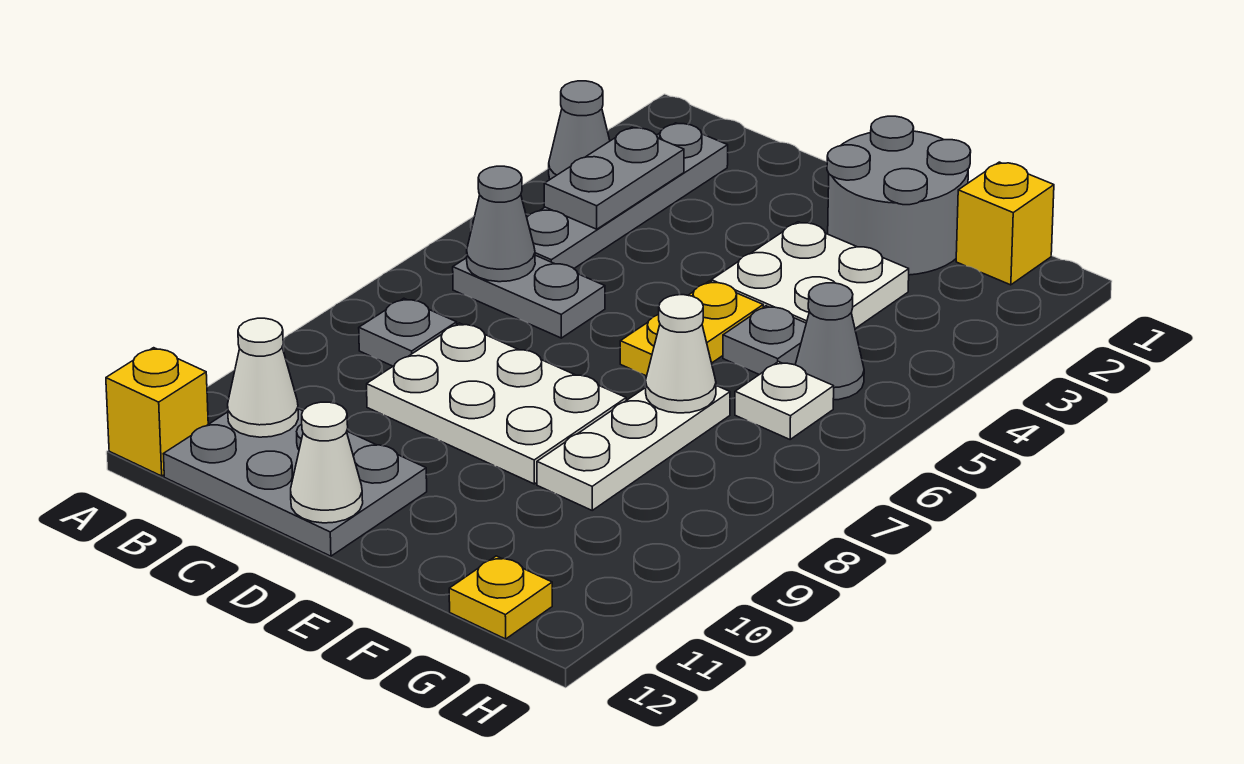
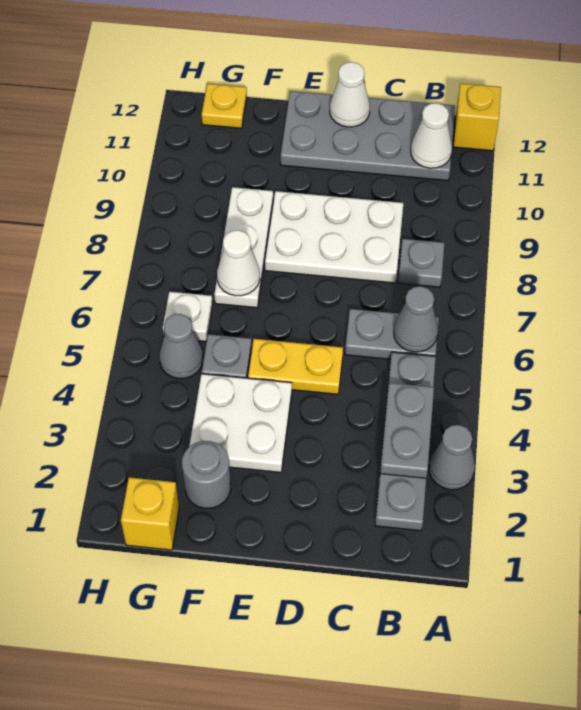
grey plate B11:D12 level 1 -> grey plate B11:E12 level 1
grey round brick E1:F2 level 1 -> grey round brick F2 level 1
yellow plate E5:E6 level 1 -> yellow plate D5:E5 level 1

